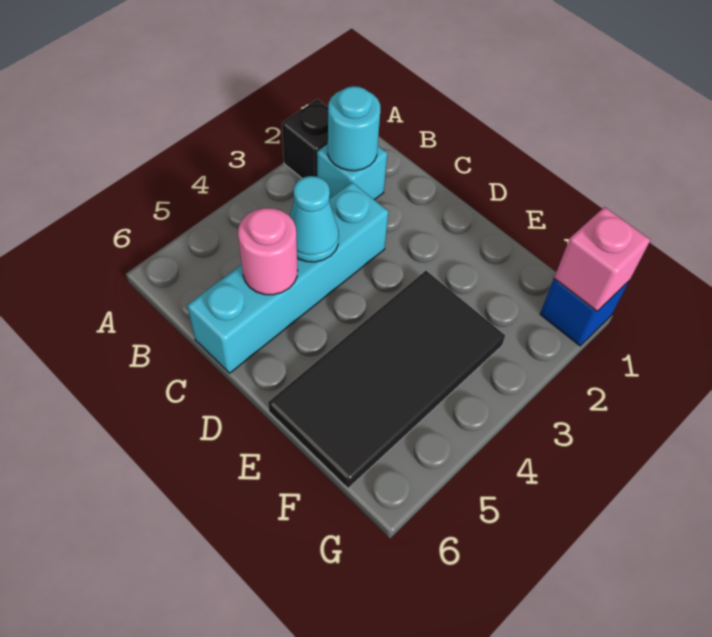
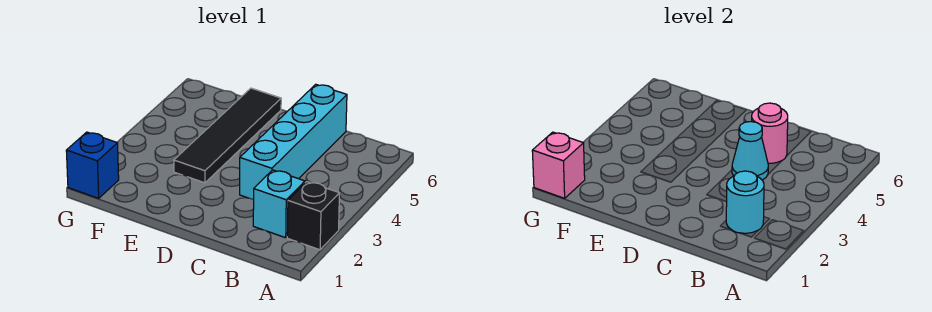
black tile E3:F6 level 1 -> black tile E3:E6 level 1

